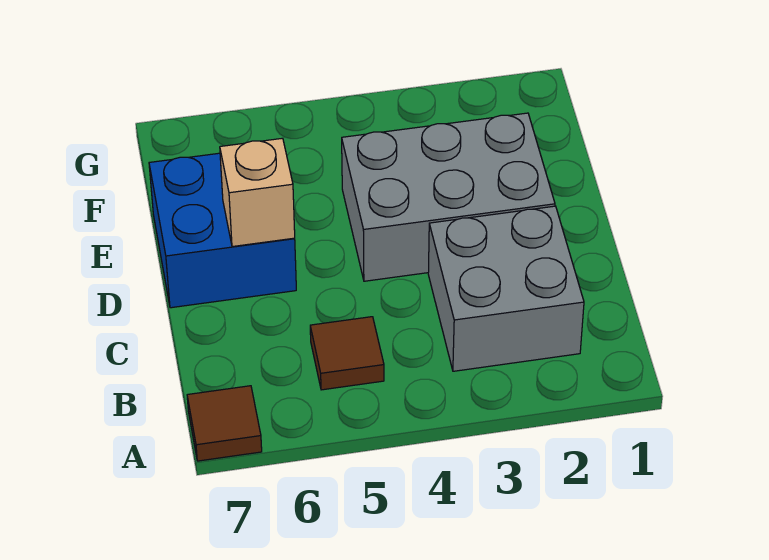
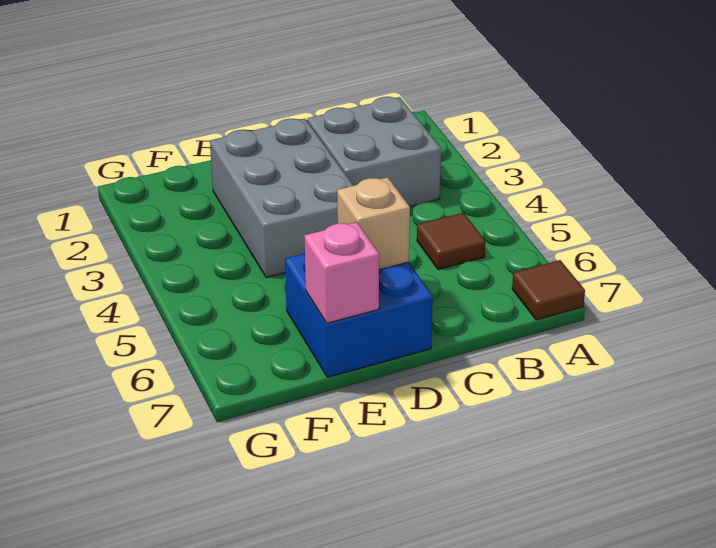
none -> pink brick E7 level 2

